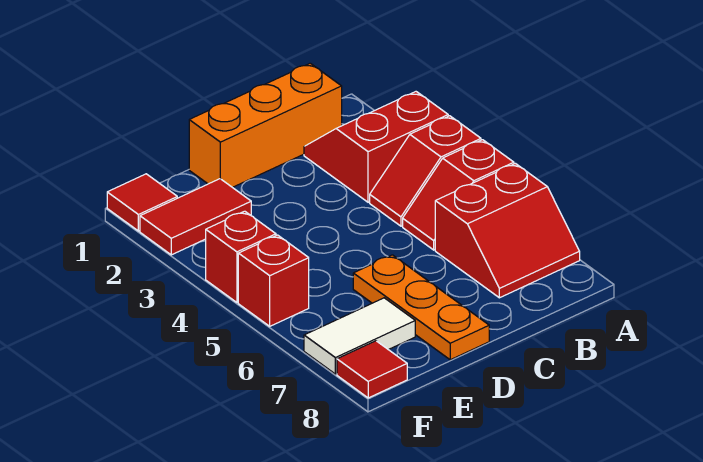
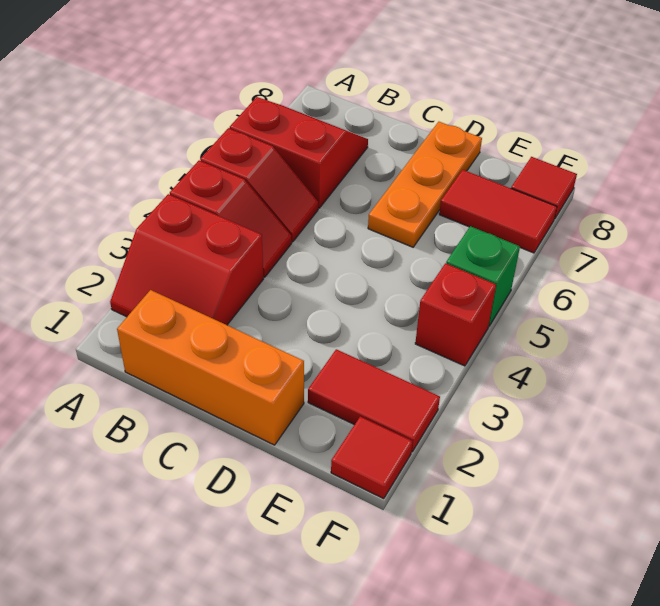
white tile E7:F7 level 1 -> red tile E7:F7 level 1
red brick F5 level 1 -> green brick F5 level 1

